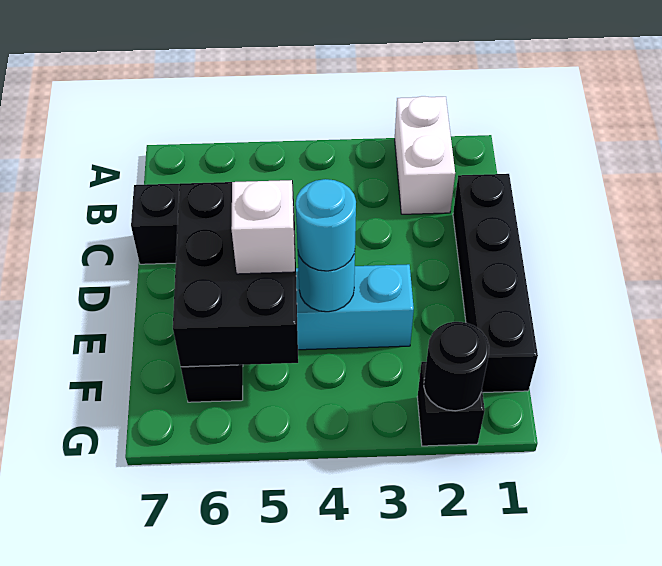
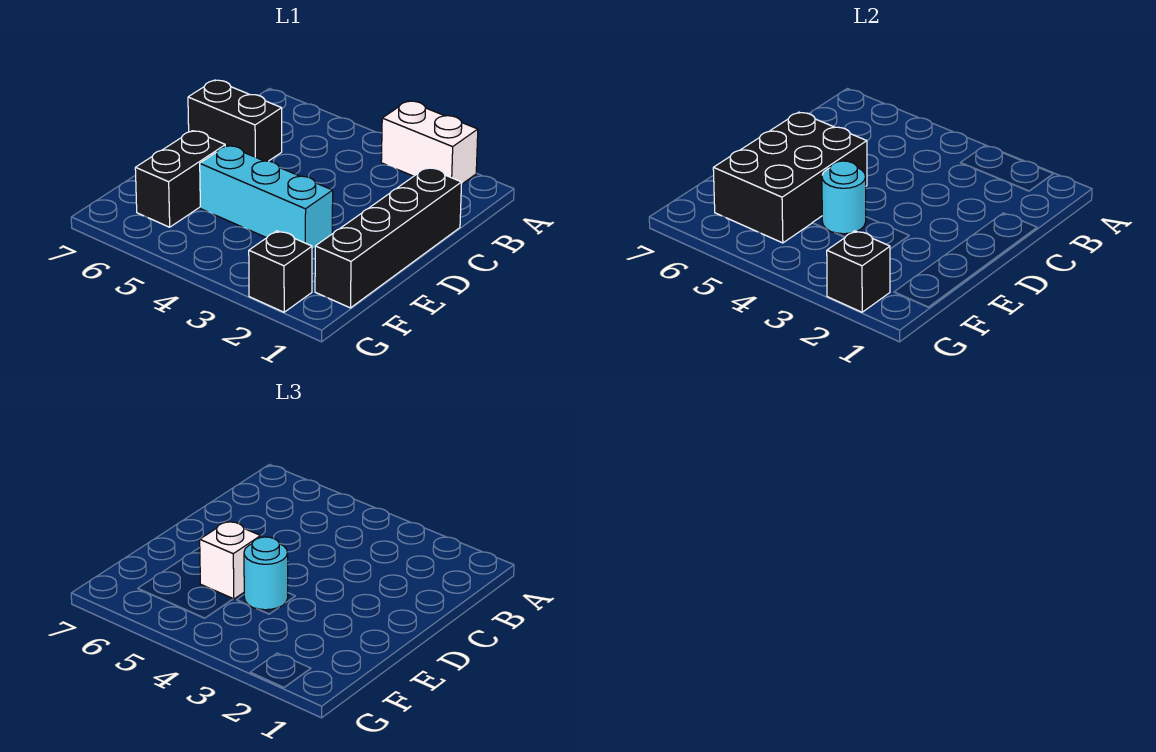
white brick A2:B2 level 1 -> white brick A2:A3 level 1
black round brick G2 level 2 -> black brick G2 level 2

